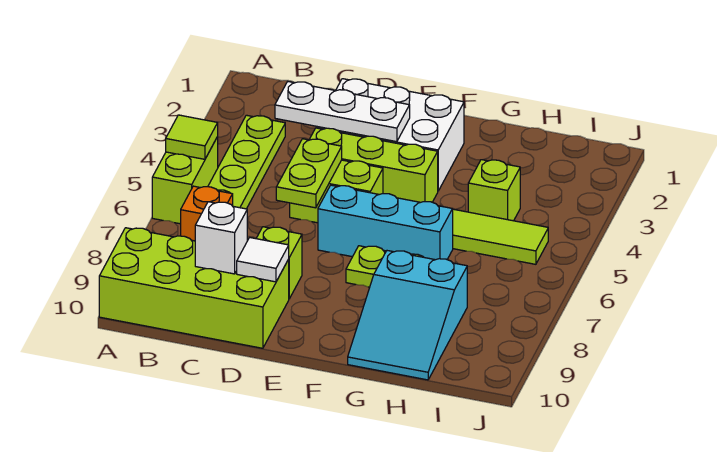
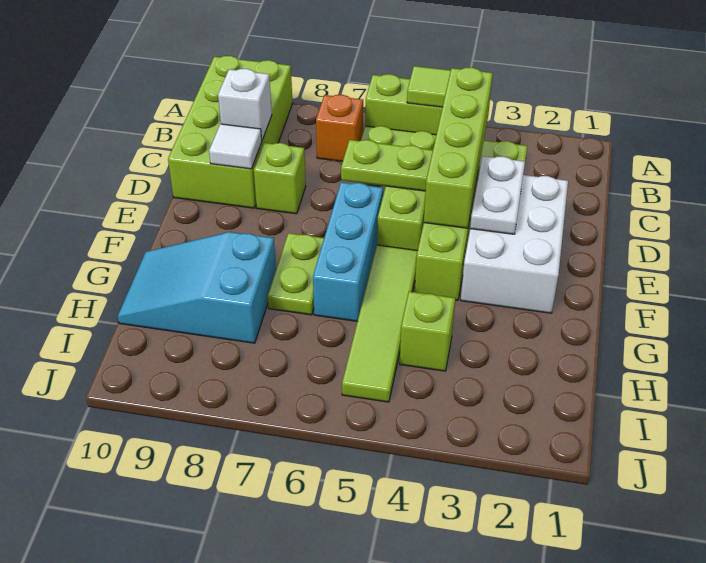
none -> lime brick B4:E4 level 2
white plate C3:E3 level 2 -> white plate D3:E3 level 2

